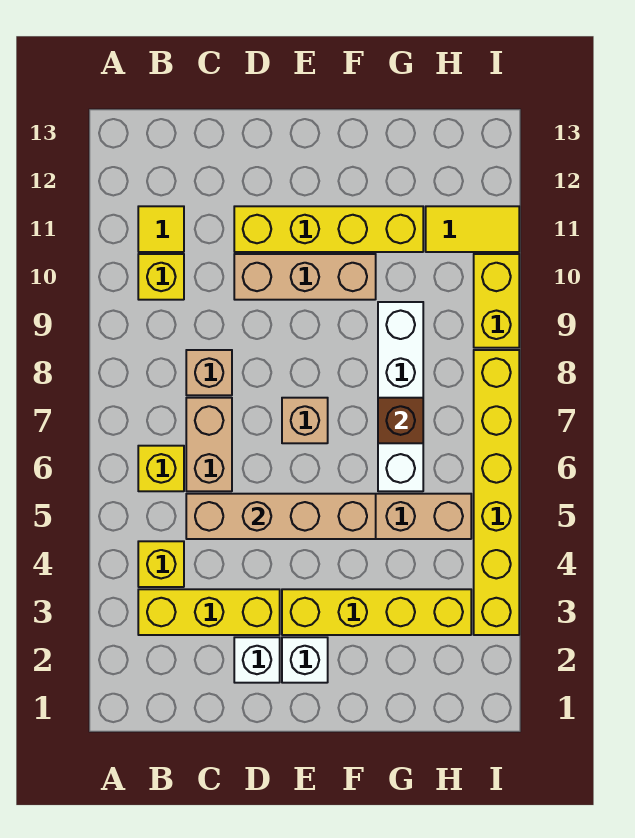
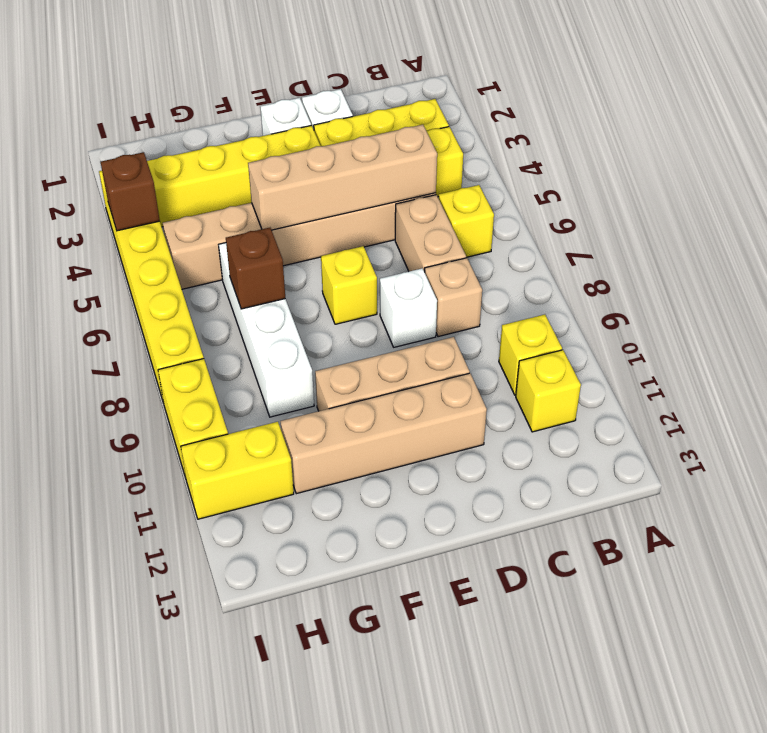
yellow tile B11 level 1 -> yellow brick B11 level 1
none -> white brick D8 level 1
yellow brick D11:G11 level 1 -> tan brick D11:G11 level 1
tan brick E7 level 1 -> yellow brick E7 level 1
yellow tile H11:I11 level 1 -> yellow brick H11:I11 level 1
none -> brown brick I4 level 2

